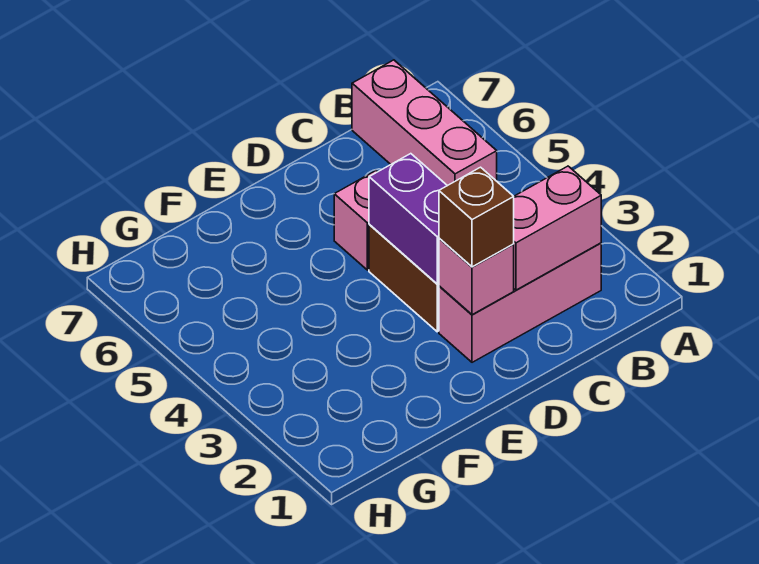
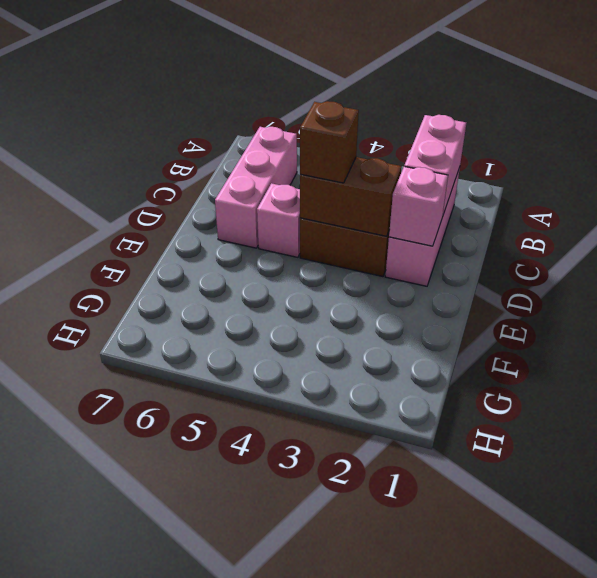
pink brick B5:B7 level 1 -> pink brick B6:D6 level 1
brown brick D2 level 3 -> brown brick D4 level 3
purple brick D3:D4 level 2 -> brown brick D3:D4 level 2

